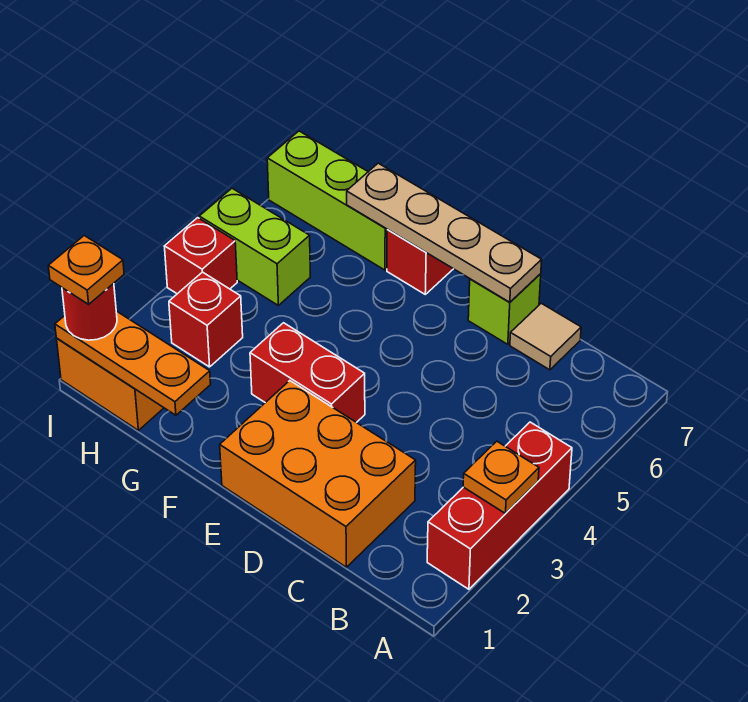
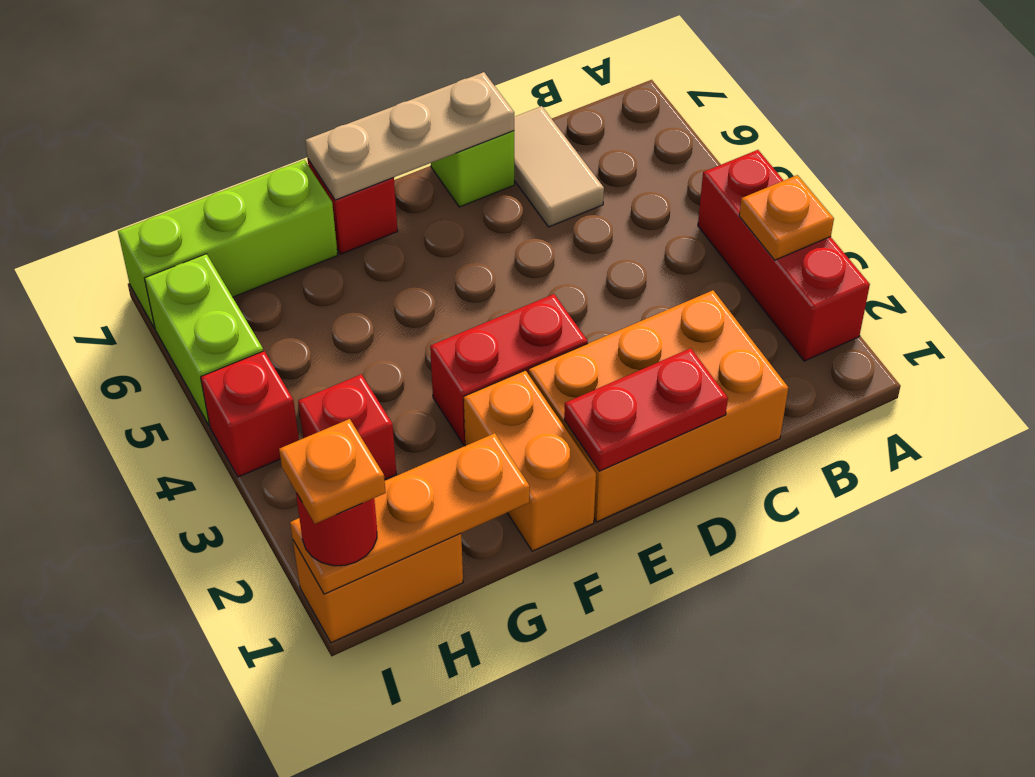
tan tile C7 level 1 -> tan tile C6:C7 level 1
none -> red plate D1:E1 level 2
tan plate D7:G7 level 2 -> tan plate D7:F7 level 2
none -> orange brick F1:F2 level 1
lime brick H5:I5 level 1 -> lime brick I5:I6 level 1

